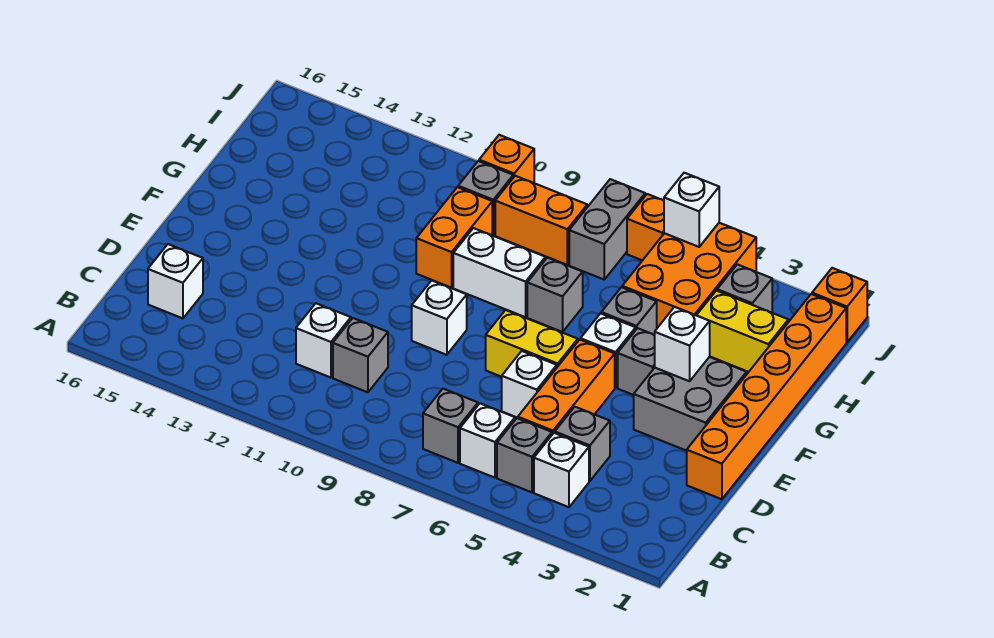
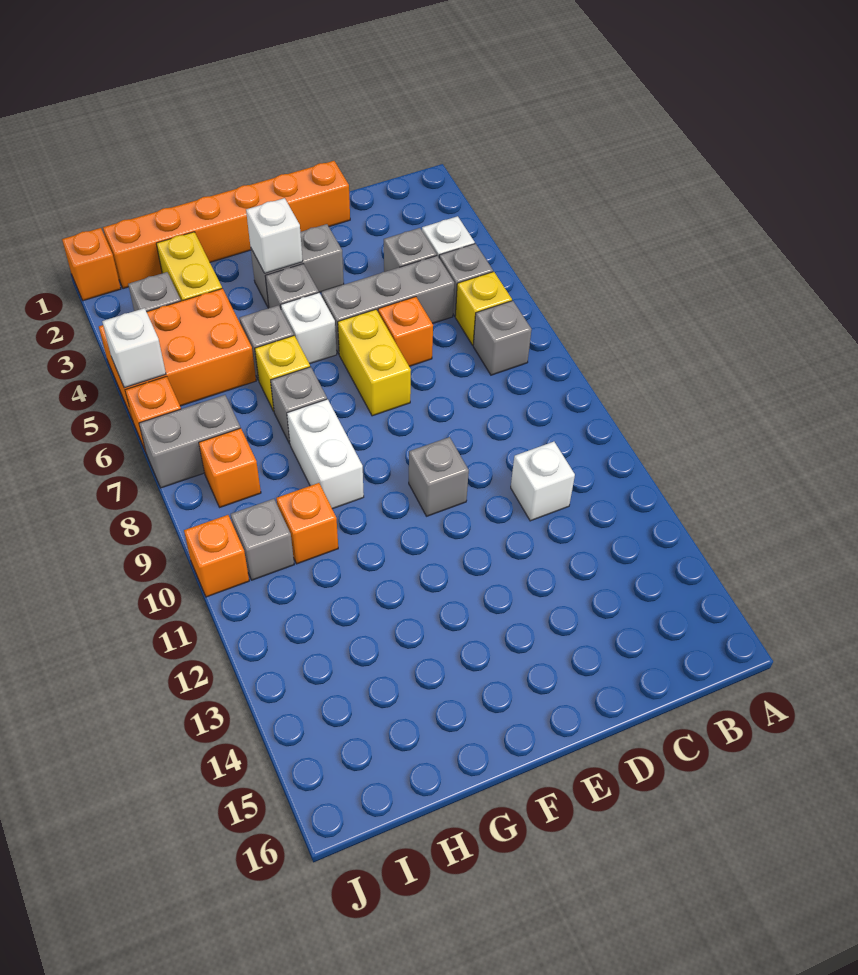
white brick B6 level 1 -> yellow brick B6 level 1
orange brick C5:E5 level 1 -> grey brick C5:E5 level 1
grey brick C10 level 1 -> grey brick E10 level 1
white brick C15 level 1 -> none
white brick D6 level 1 -> orange brick D6 level 1
grey brick E2:F3 level 1 -> grey brick E3:F3 level 1
white brick E9 level 1 -> none
none -> yellow brick G6 level 1
orange brick G10:H10 level 1 -> orange brick H10 level 1
orange brick I8:I9 level 1 -> orange brick I8 level 1

